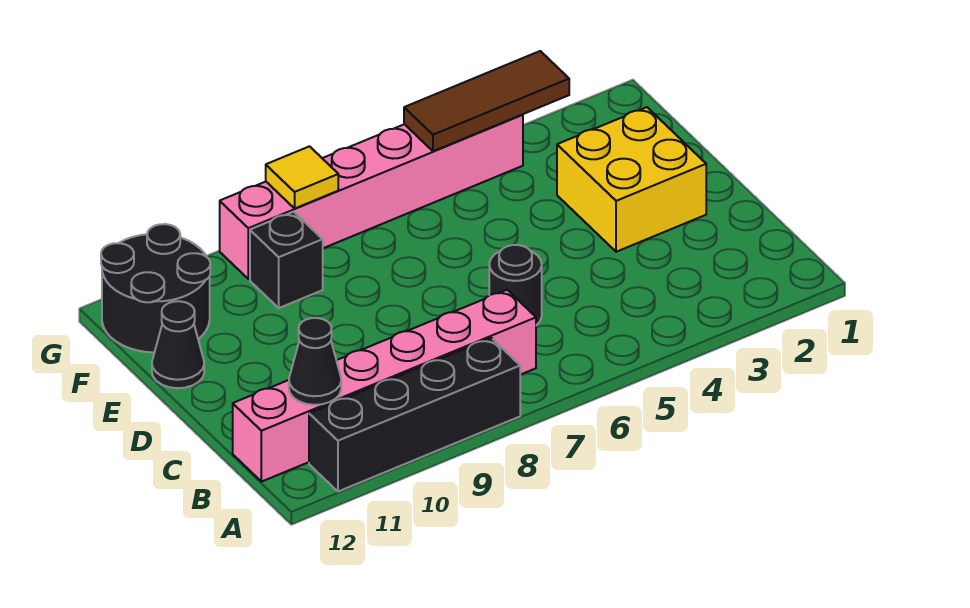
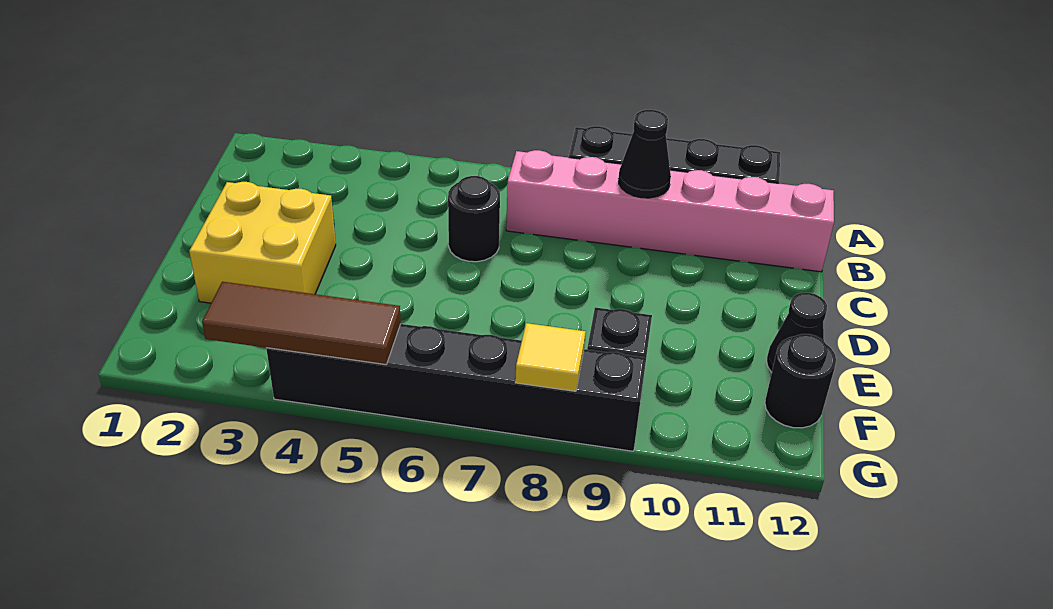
black cone B11 level 2 -> black cone B9 level 2
black round brick F11:G12 level 1 -> black round brick F12 level 1
pink brick G4:G9 level 1 -> black brick G4:G9 level 1

